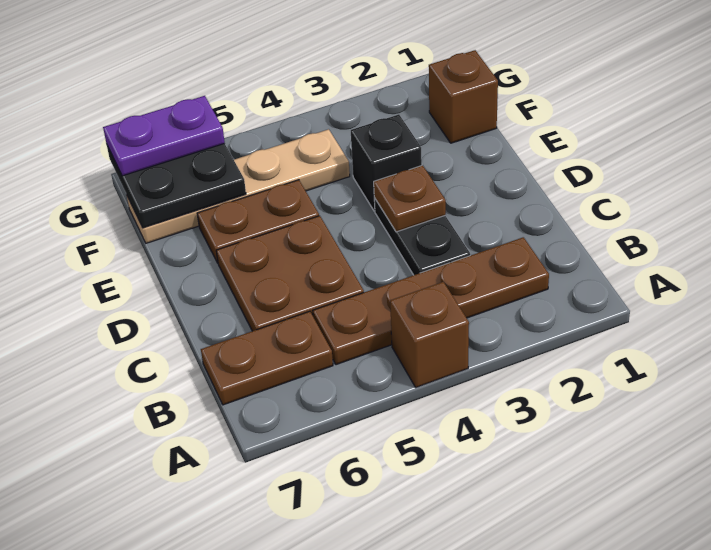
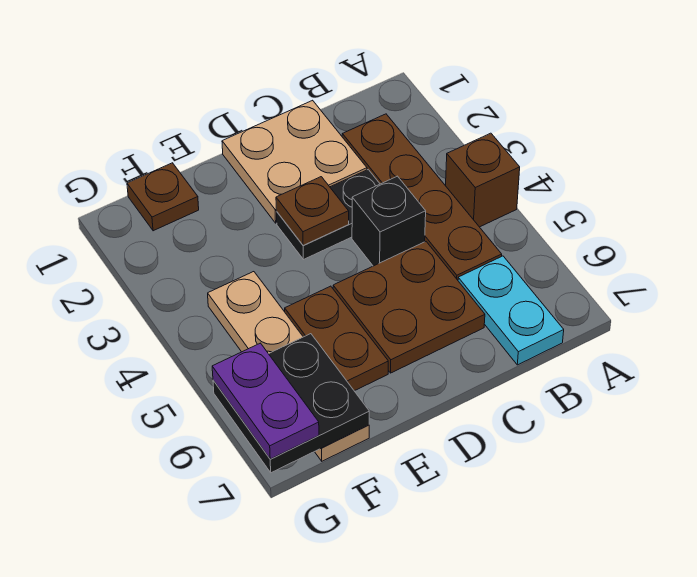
brown plate B6:B7 level 1 -> cyan plate B6:B7 level 1
none -> tan plate C1:D2 level 1
black brick E3 level 1 -> black brick C4 level 1
brown brick F1 level 1 -> brown plate F1 level 1

